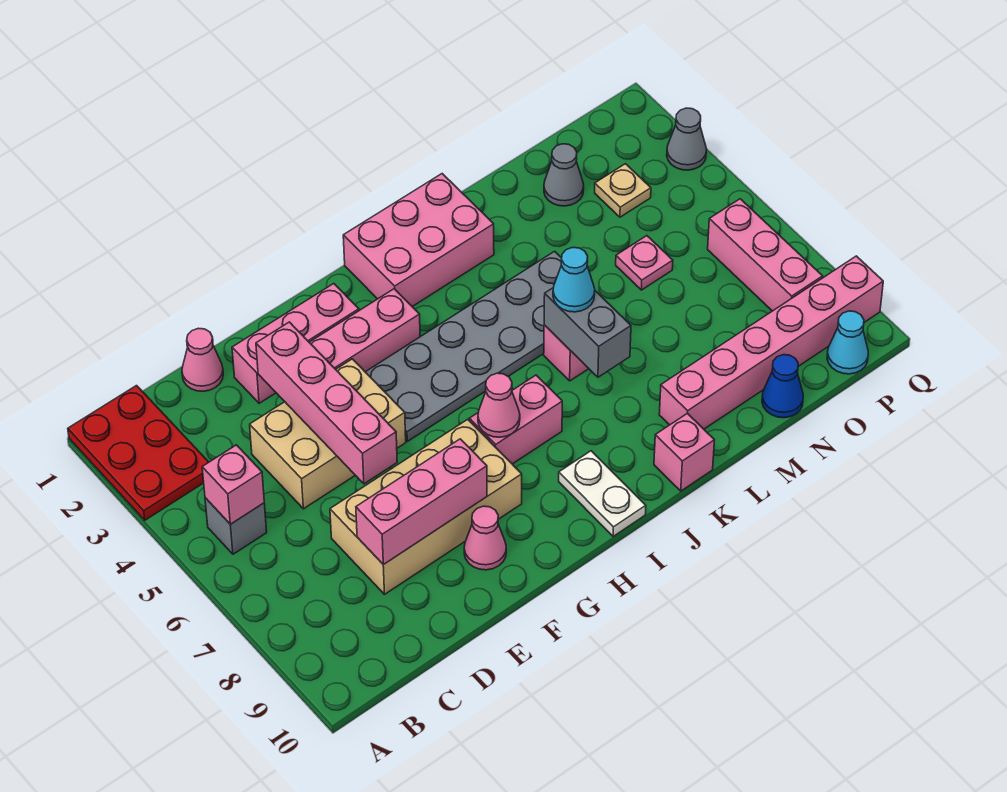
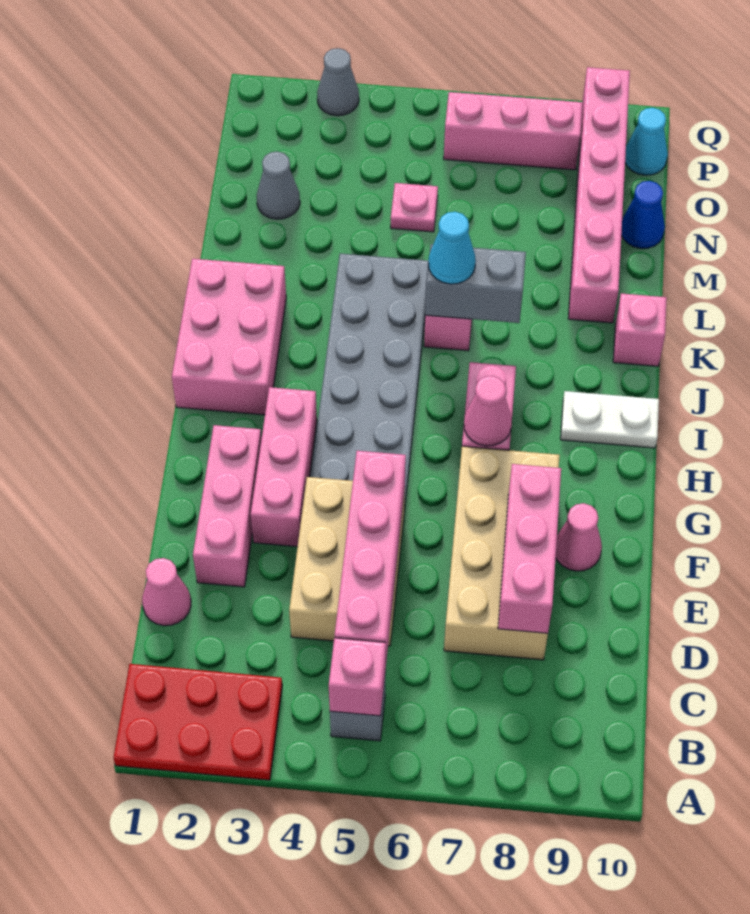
pink brick E3:E6 level 2 -> pink brick C5:F5 level 2
tan plate O3 level 1 -> none

